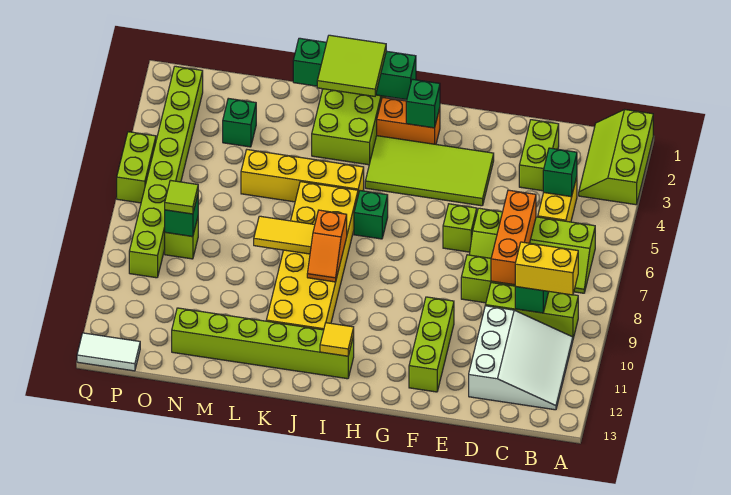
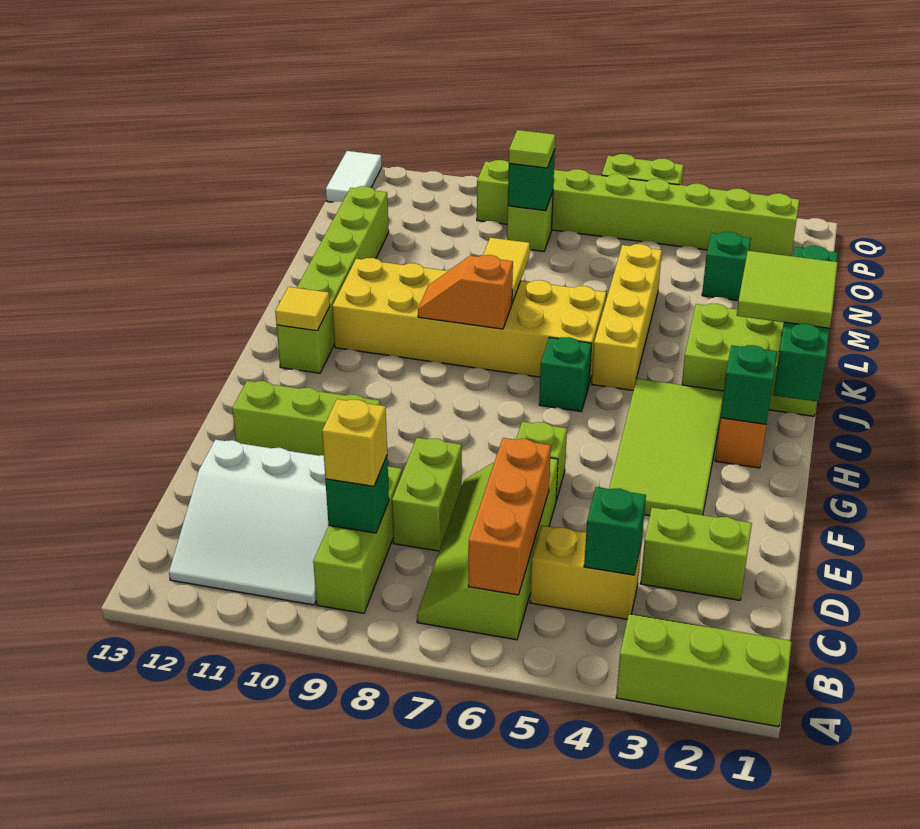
yellow brick B9:C9 level 3 -> yellow brick C9 level 3
orange brick D6:D8 level 2 -> orange brick B6:D6 level 2

